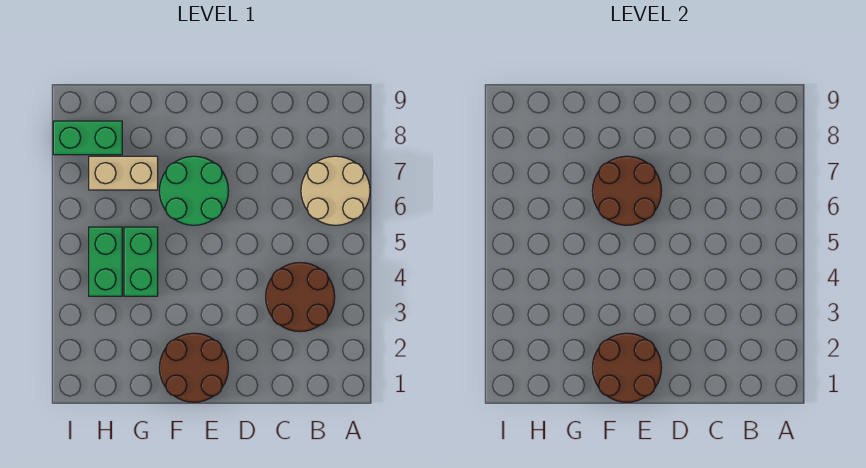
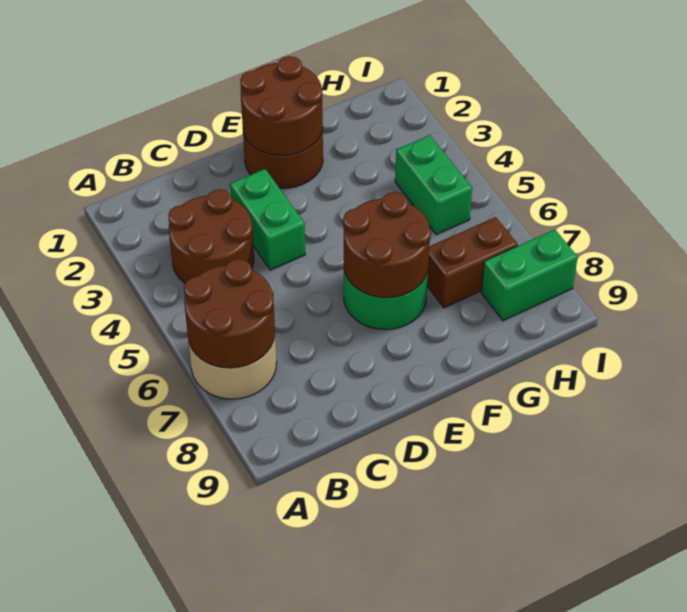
none -> brown round brick A6:B7 level 2
green brick G4:G5 level 1 -> green brick D3:D4 level 1
tan brick G7:H7 level 1 -> brown brick G7:H7 level 1

